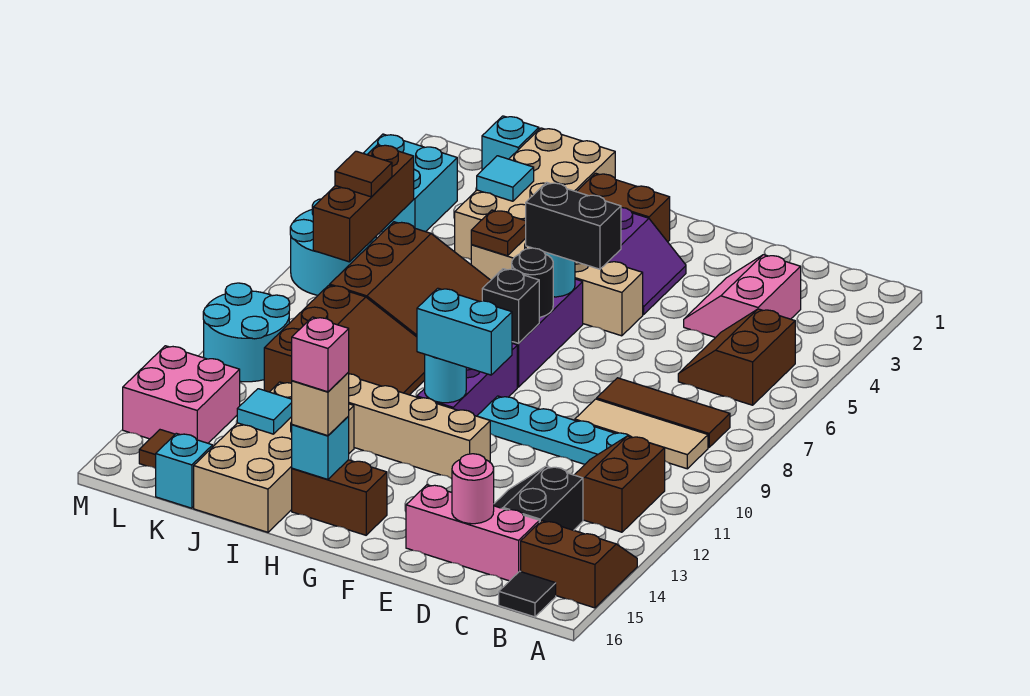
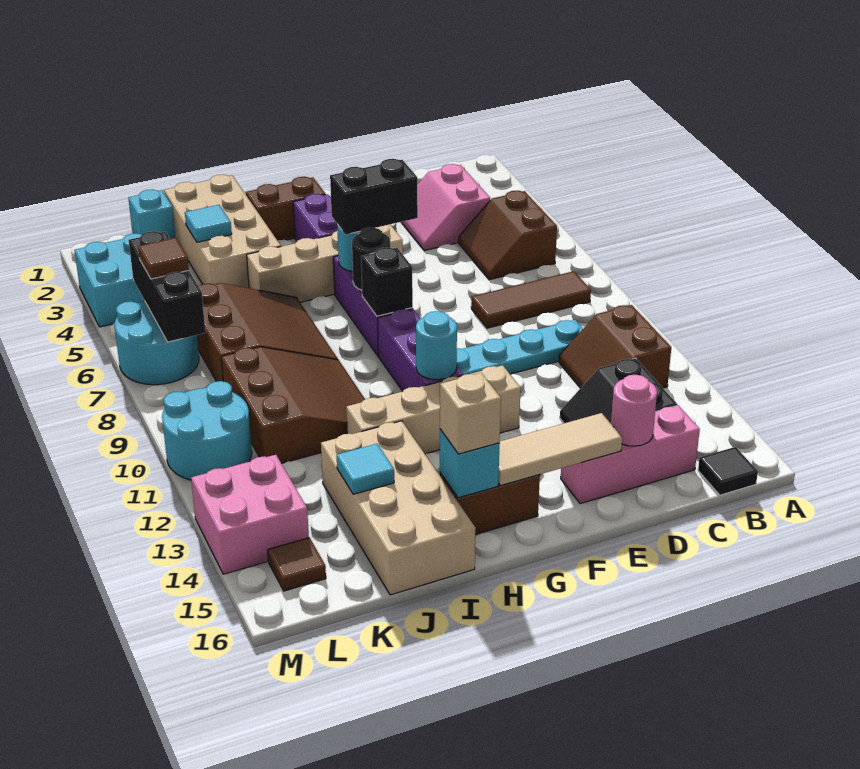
brown slope A14:B15 level 1 top 15 -> none
tan tile B9:D9 level 1 -> tan tile E15:G15 level 2
cyan brick F11:G11 level 3 -> none
pink brick H15 level 4 -> none
brown plate I5 level 2 -> none
cyan brick K16 level 1 -> none
brown brick L5:L7 level 2 -> black brick L5:L7 level 2

